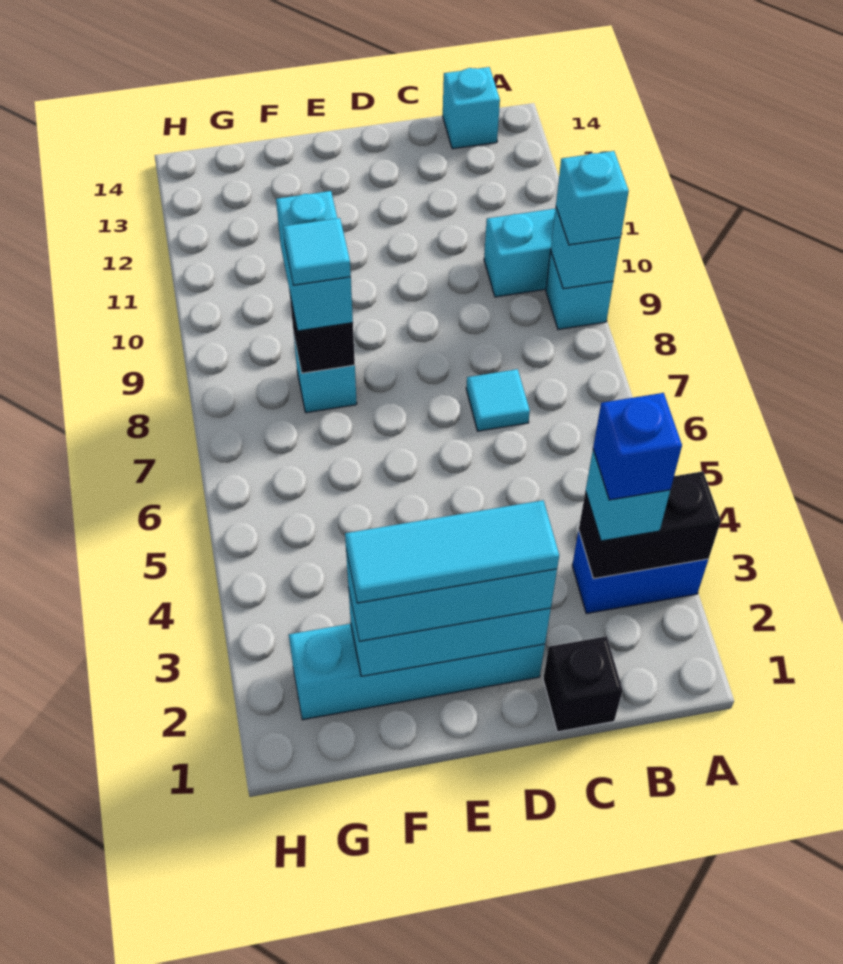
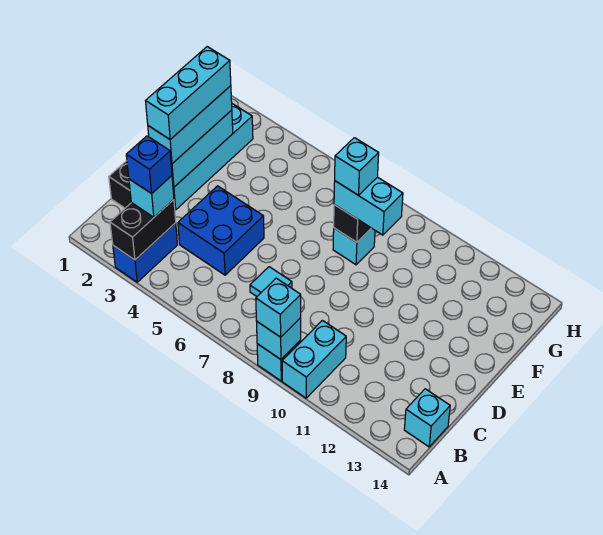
none -> blue brick C4:D5 level 1
cyan tile D2:F2 level 4 -> cyan brick D2:F2 level 4
cyan tile F8 level 4 -> cyan brick F8 level 4

